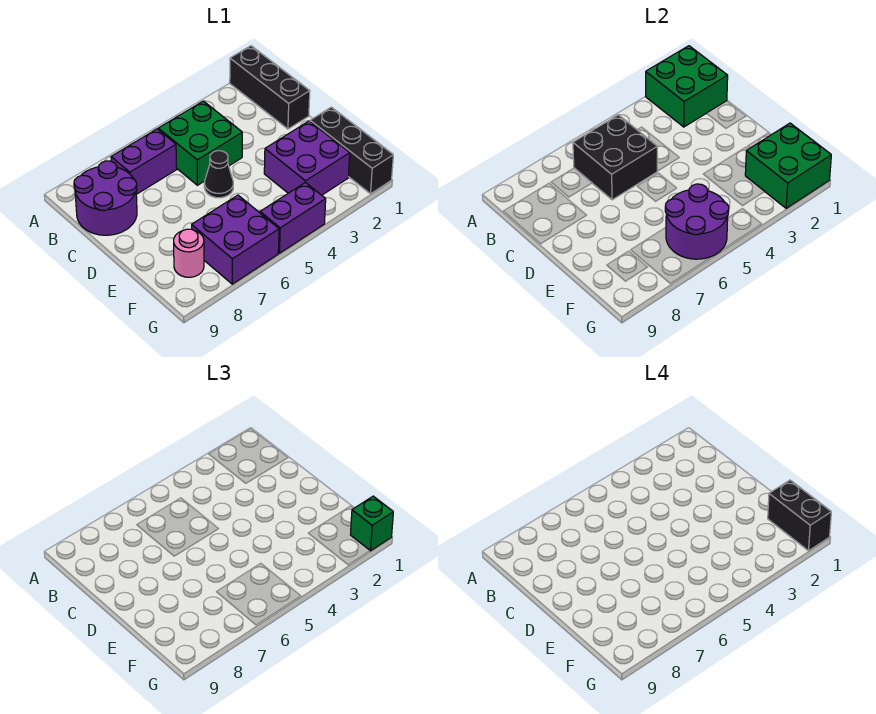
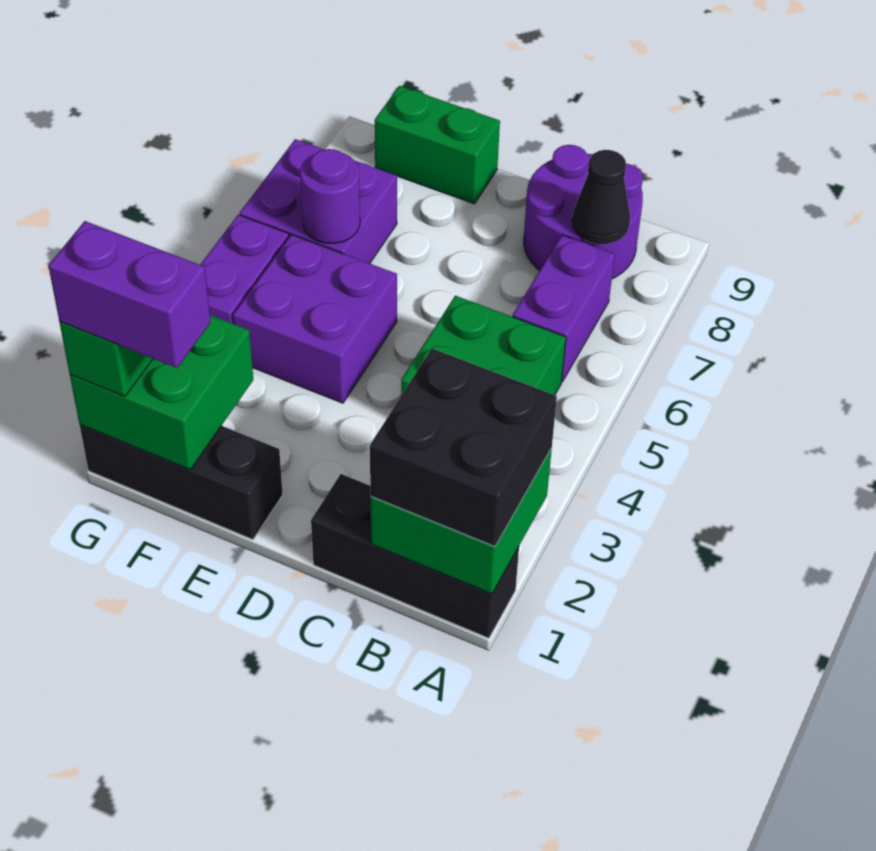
black brick B5:C6 level 2 -> black brick A1:B2 level 3
black cone D5 level 1 -> black cone B8 level 2
purple brick E2:F3 level 1 -> purple brick E4:F5 level 1
none -> green brick E9:F9 level 1
black brick F1:G1 level 4 -> purple brick F1:G1 level 4
purple round brick F5:G6 level 2 -> purple round brick F6 level 2
pink round brick F8 level 1 -> none

